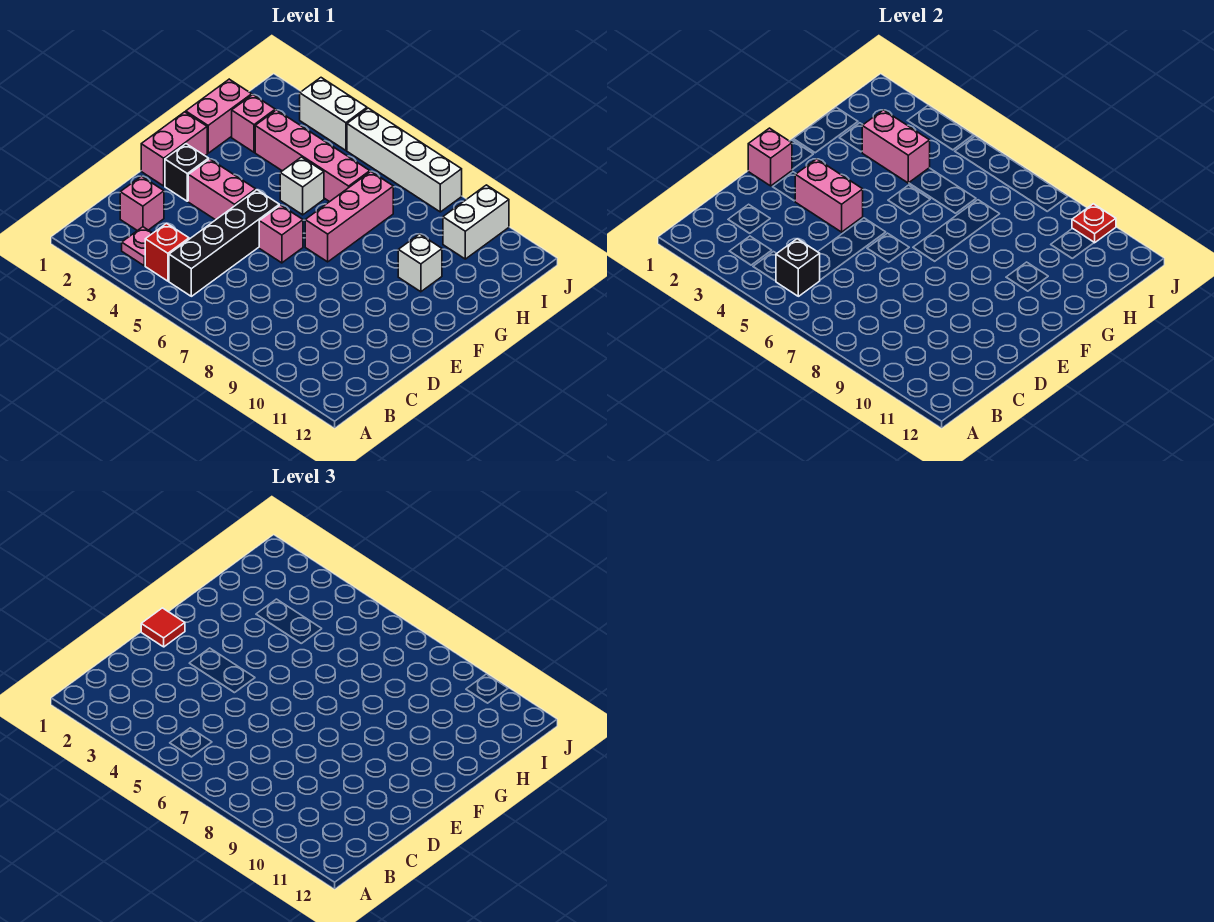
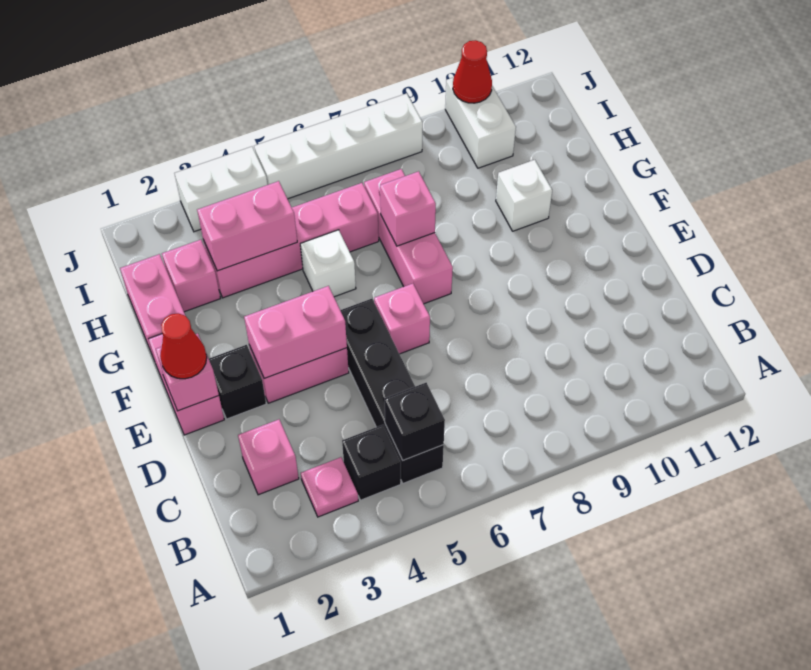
red brick B4 level 1 -> black brick B4 level 1
red tile E1 level 3 -> red cone E1 level 3
none -> pink brick G7 level 2
red plate J10 level 2 -> red cone J10 level 2

